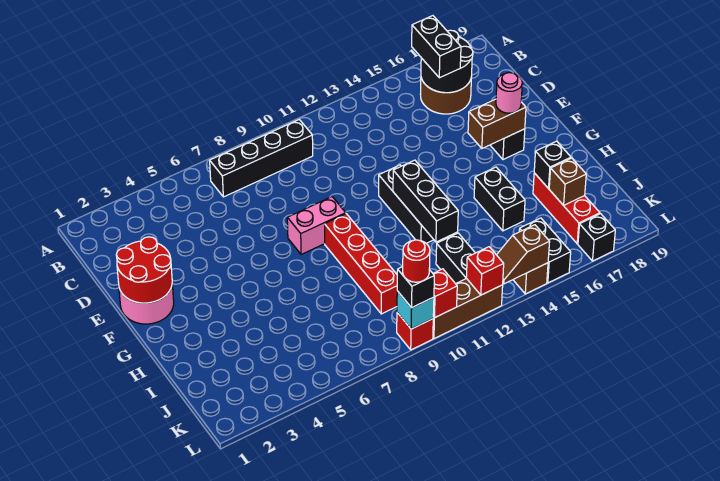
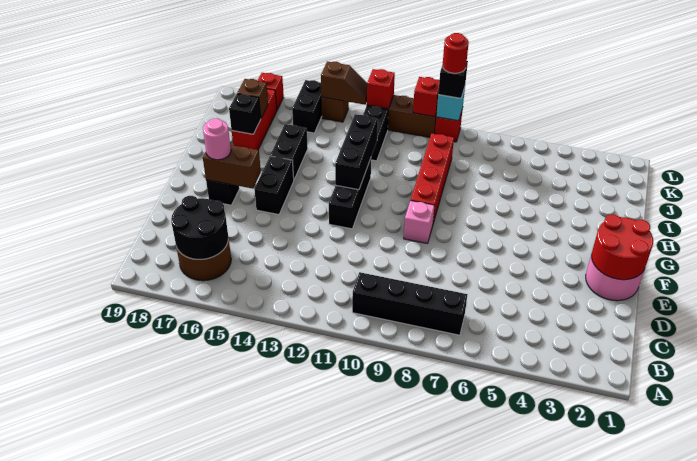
black brick B16:C16 level 3 -> black brick F15:G15 level 1
pink brick F8:F9 level 1 -> pink brick F9 level 1
black brick L17 level 1 -> red brick L17 level 1

